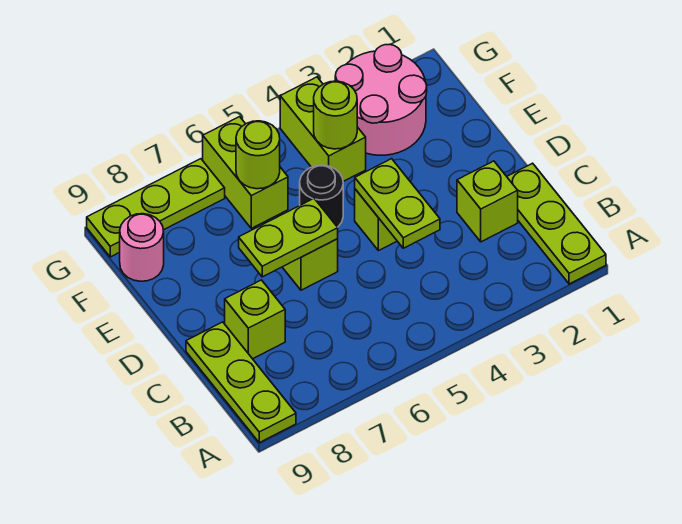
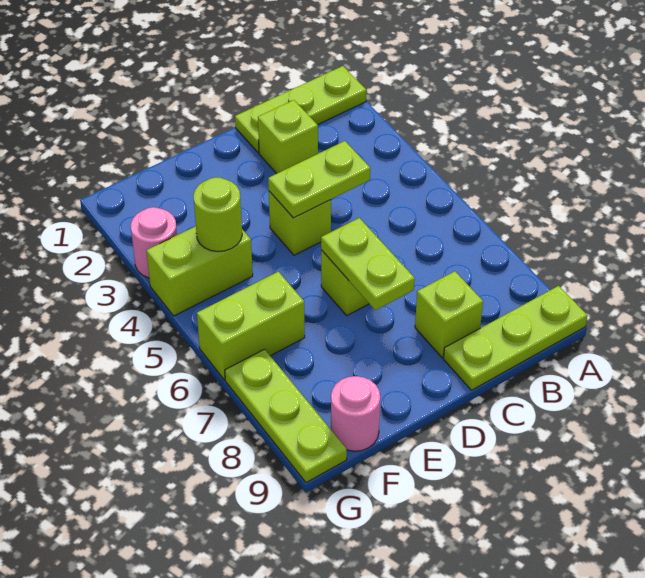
black round brick E5 level 1 -> none
pink round brick F2:G3 level 1 -> pink round brick G3 level 1
lime round brick F6 level 2 -> none

